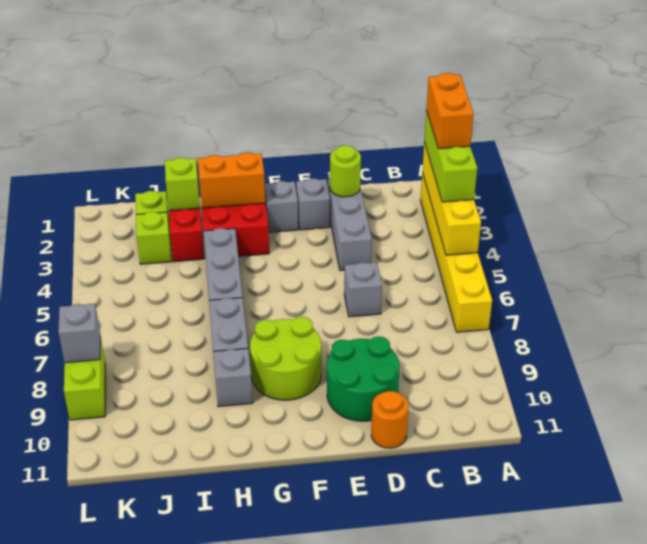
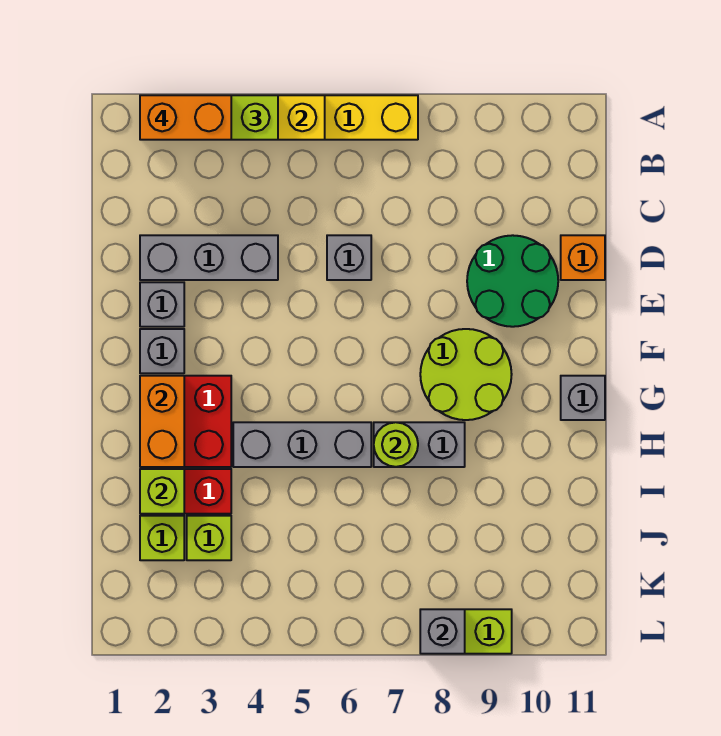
lime round brick D2 level 2 -> lime round brick H7 level 2
orange round brick D11 level 1 -> orange brick D11 level 1
grey brick H9 level 1 -> grey brick G11 level 1

